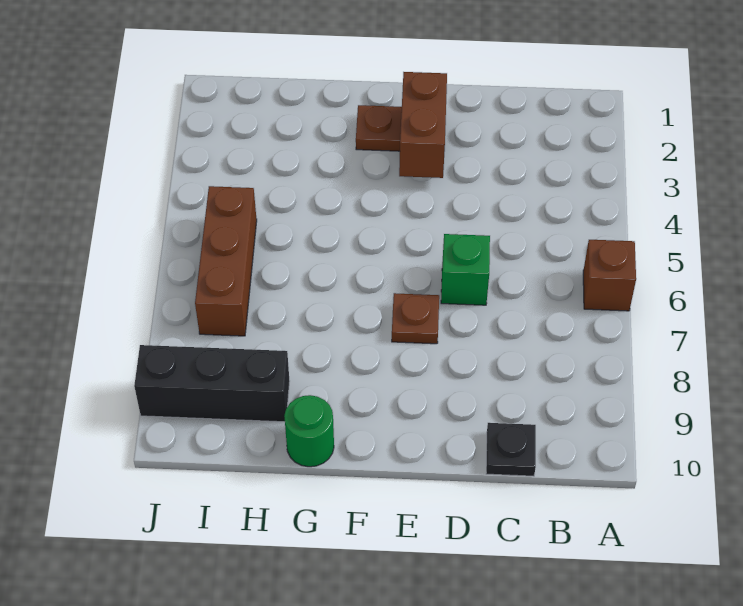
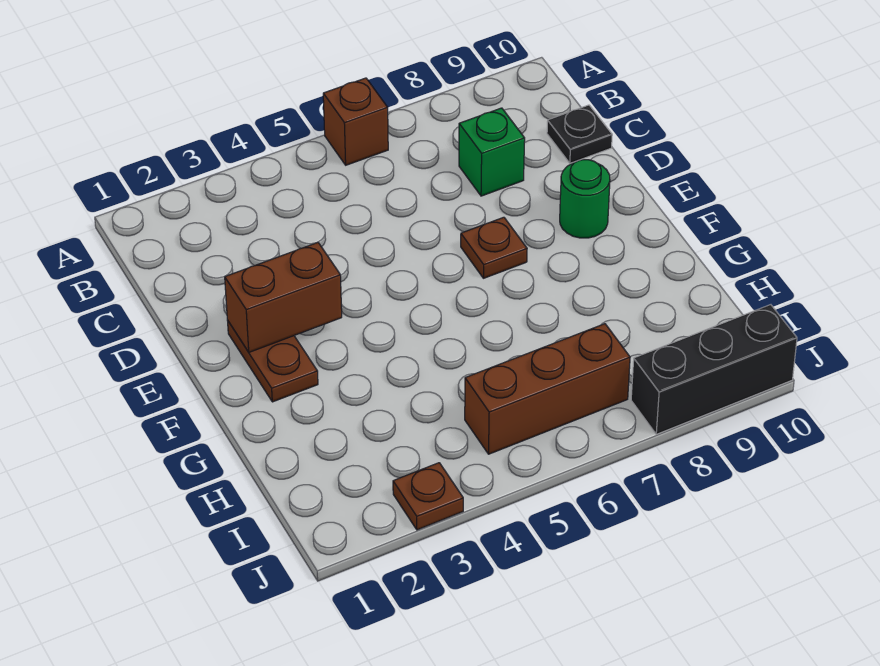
green brick D6 level 1 -> green brick C8 level 1
green round brick G10 level 1 -> green round brick E9 level 1
black brick H9:J9 level 1 -> black brick J8:J10 level 1
none -> brown plate J3 level 1

